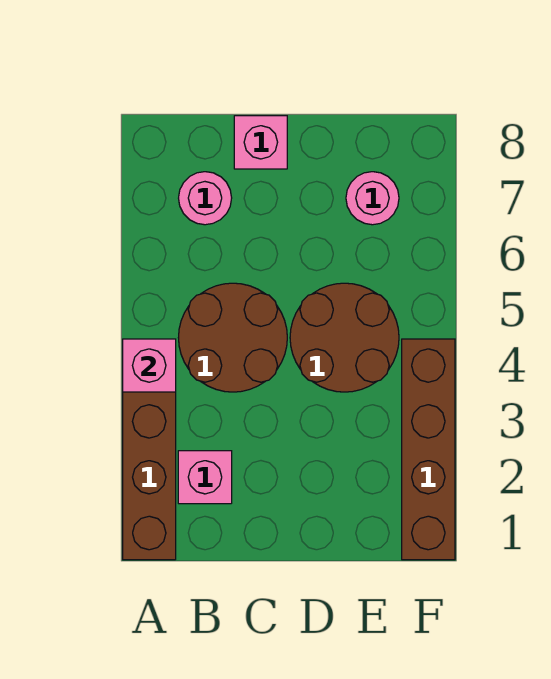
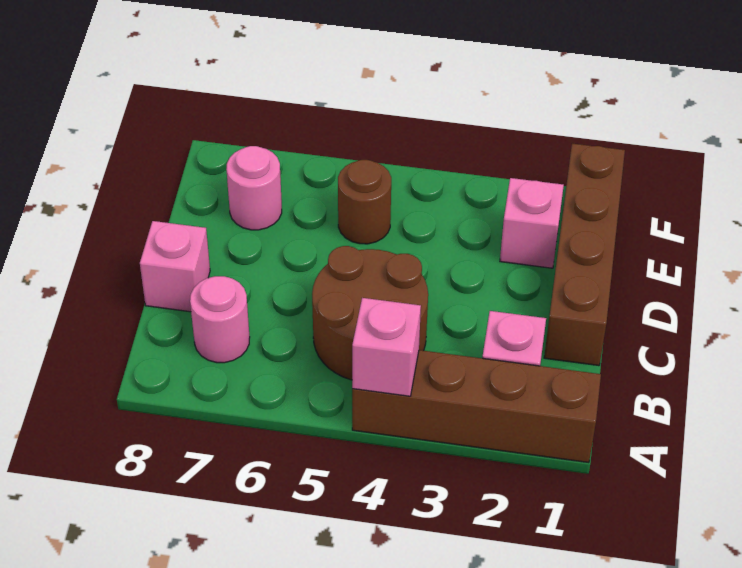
brown round brick D4:E5 level 1 -> brown round brick E5 level 1
none -> pink brick E2 level 1
brown brick F1:F4 level 1 -> brown brick C1:F1 level 1

